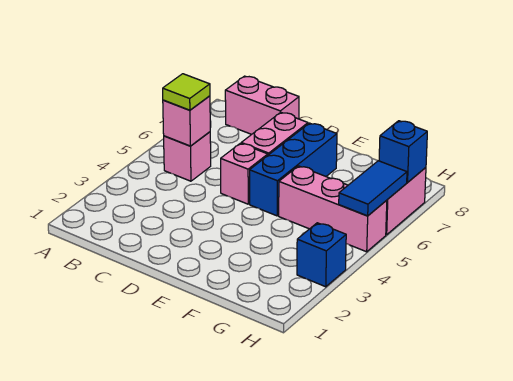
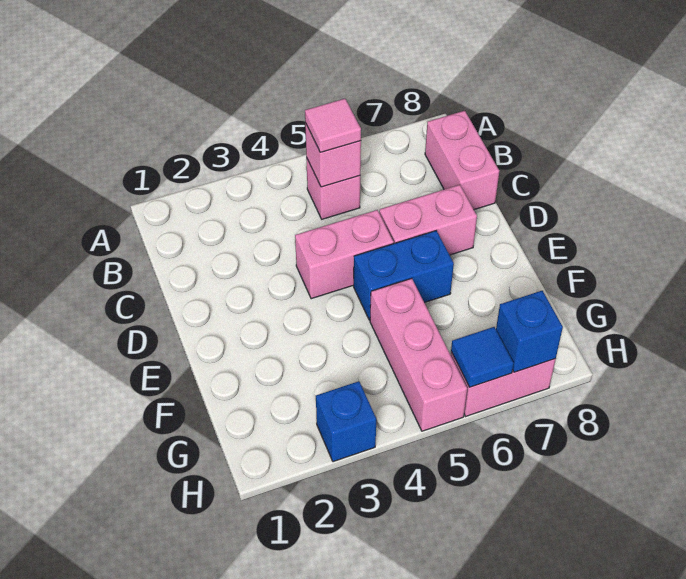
lime tile B5 level 3 -> pink tile B5 level 3
pink brick D5 level 1 -> pink brick D4:D5 level 1
blue brick E5:E7 level 1 -> blue brick E5:E6 level 1
blue tile H5:H6 level 2 -> blue tile H6 level 2

